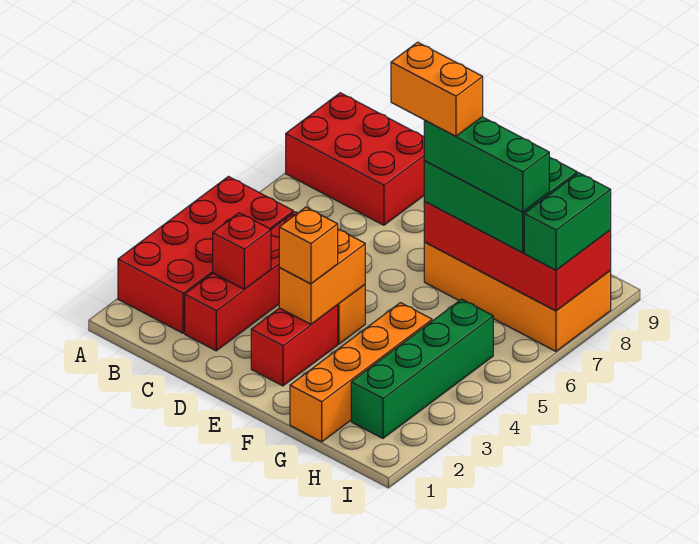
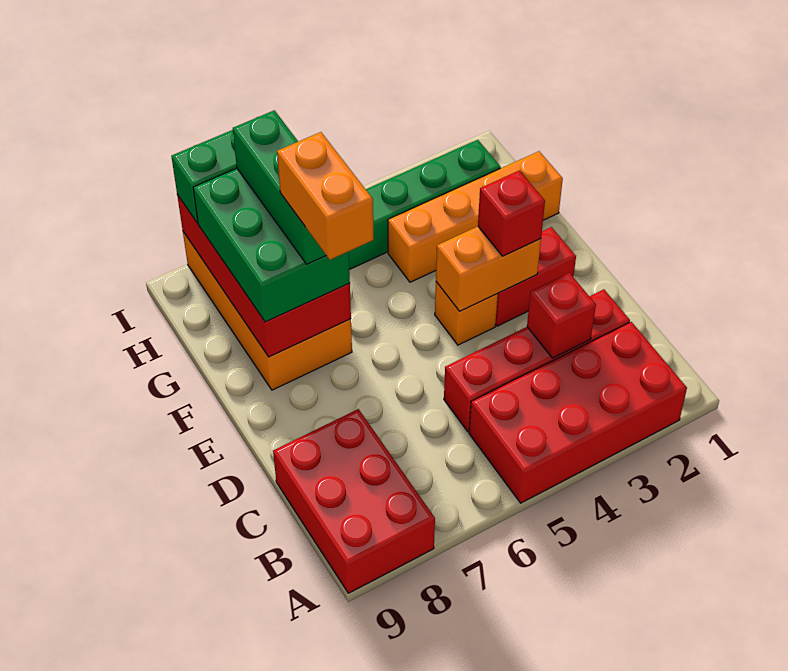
orange brick E3 level 3 -> red brick E3 level 3

